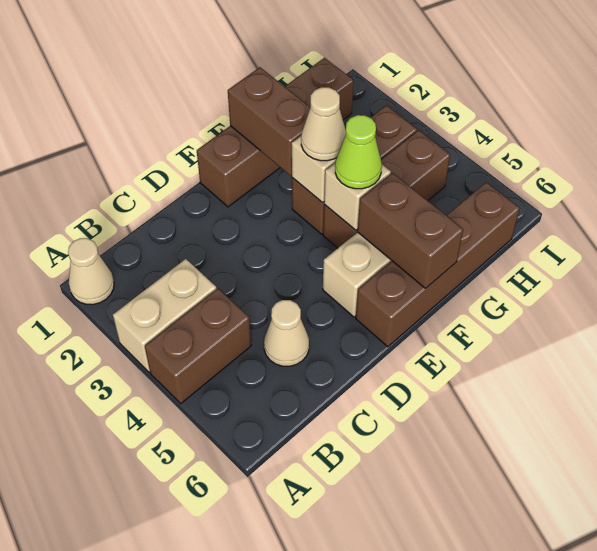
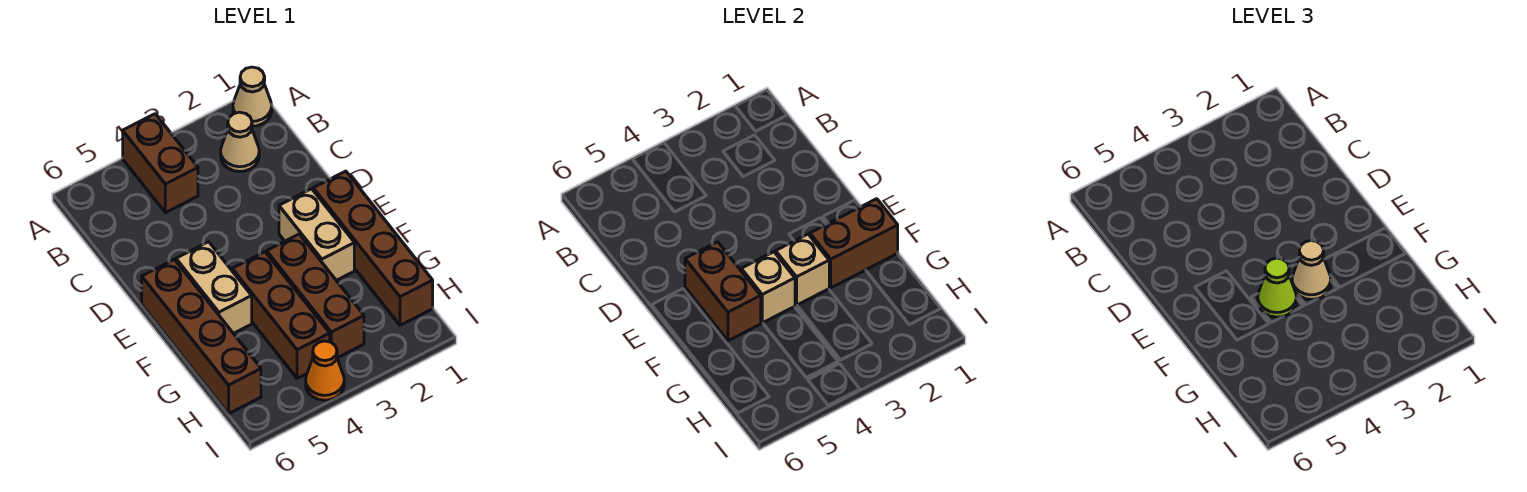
tan brick A3:B3 level 1 -> tan brick E2:F2 level 1
tan cone C5 level 1 -> tan cone B2 level 1
brown brick F5:F6 level 2 -> brown brick E5:F5 level 2
none -> orange cone I4 level 1

